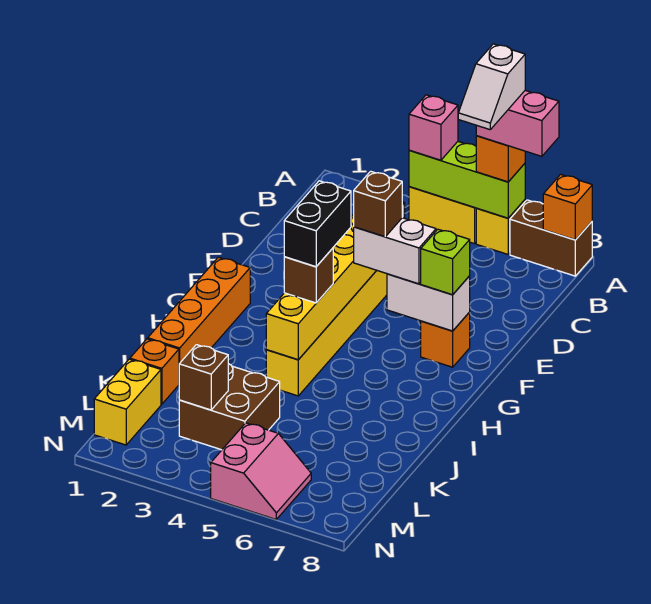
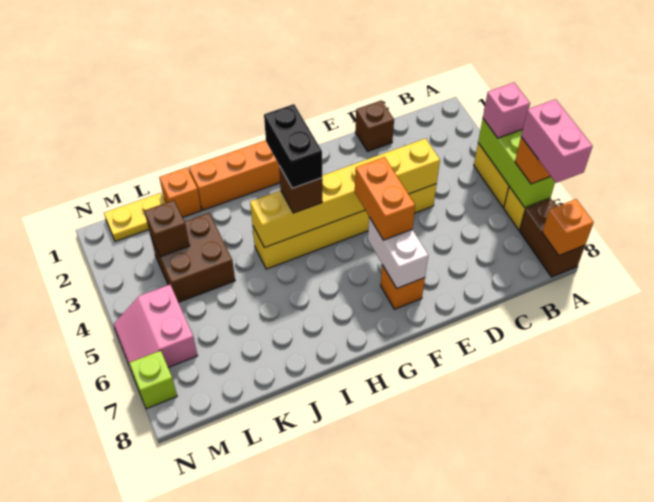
white slope A6:B6 level 5 top A -> none
white brick F5:F6 level 3 -> orange brick F5:F6 level 3
brown brick F5 level 4 -> brown brick D1 level 1
lime brick F7 level 3 -> lime brick N7 level 1
black brick G4:H4 level 4 -> black brick H3:H4 level 4
yellow brick L1:M1 level 1 -> yellow plate L1:M1 level 1
pink slope M5:N6 level 1 top 5 -> pink slope M5:N6 level 1 top M

